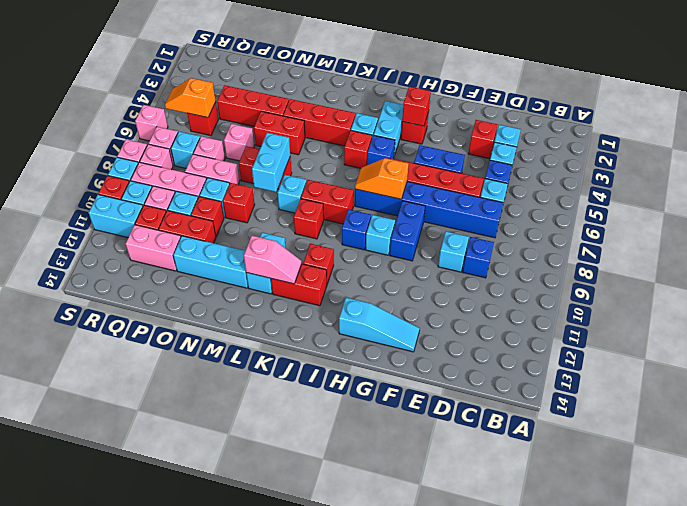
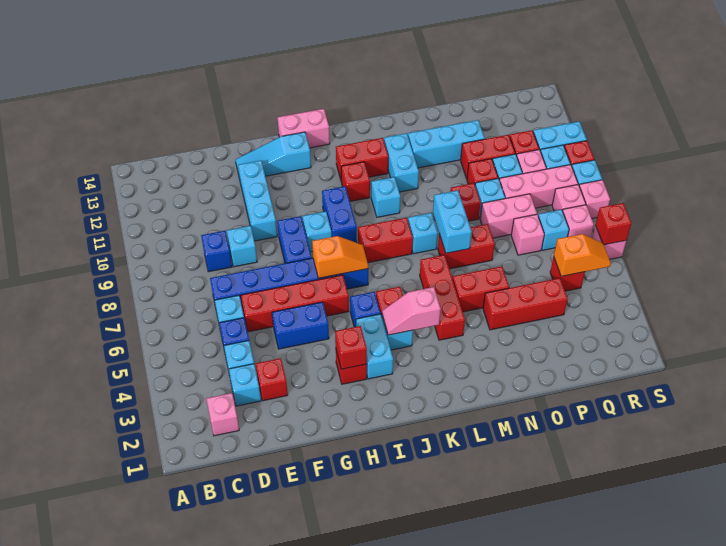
none -> cyan brick F10:F12 level 1
blue brick I9 level 1 -> blue brick I9:I10 level 1
red brick K4:M4 level 1 -> red brick L4:L6 level 1
red brick K9 level 1 -> red brick S6 level 2
none -> cyan brick K10 level 1
pink slope K12:L12 level 2 top L -> pink slope J4:K4 level 2 top K
pink brick O6 level 1 -> pink brick C2 level 1
pink brick P12:Q12 level 1 -> pink brick H14:I14 level 1

